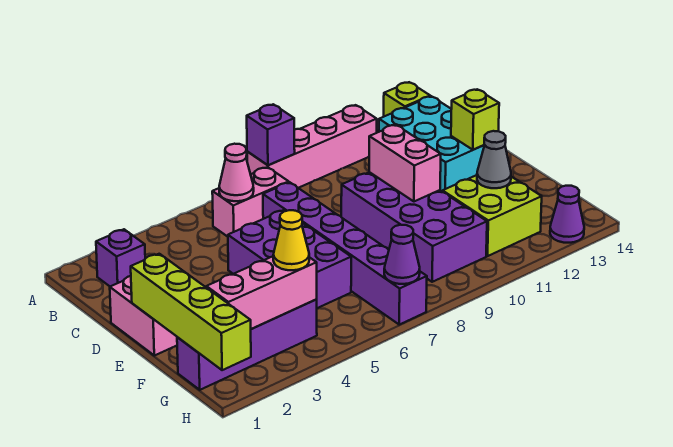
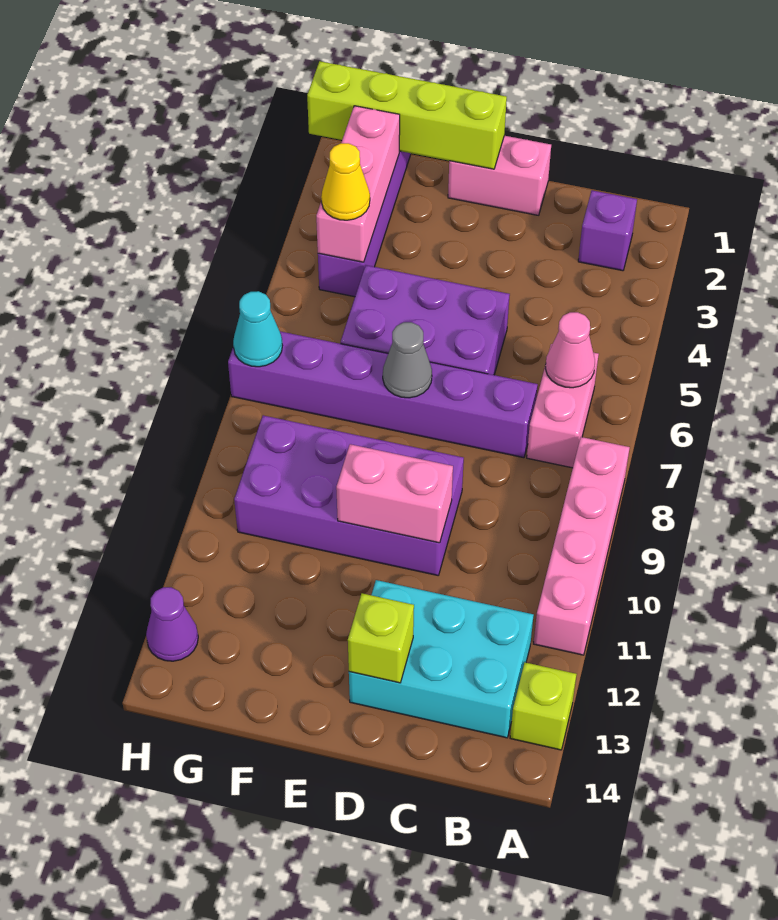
purple brick A8 level 2 -> none
lime brick F11:G12 level 1 -> none
grey cone F12 level 2 -> grey cone E7 level 2
purple cone H7 level 2 -> cyan cone H7 level 2

